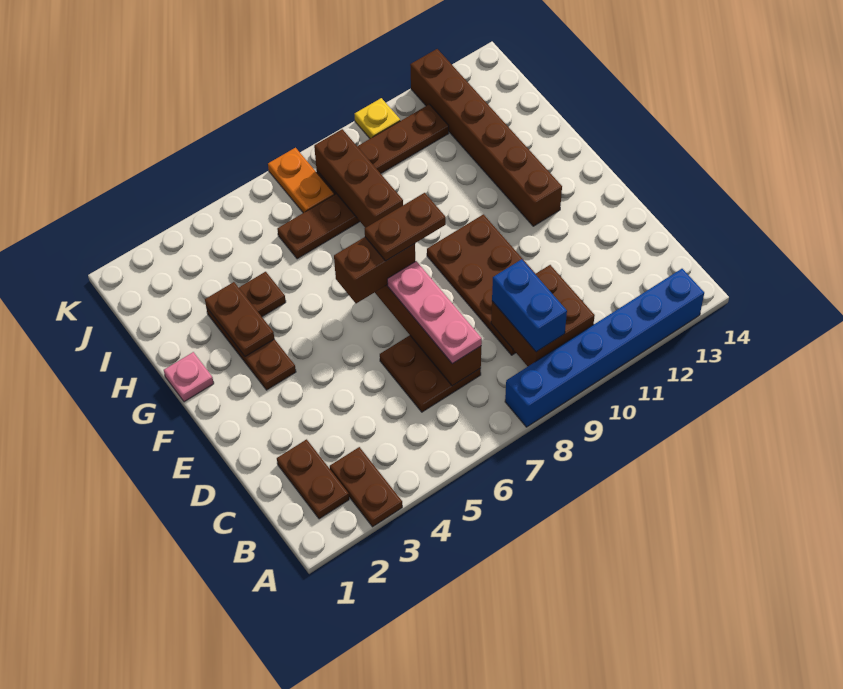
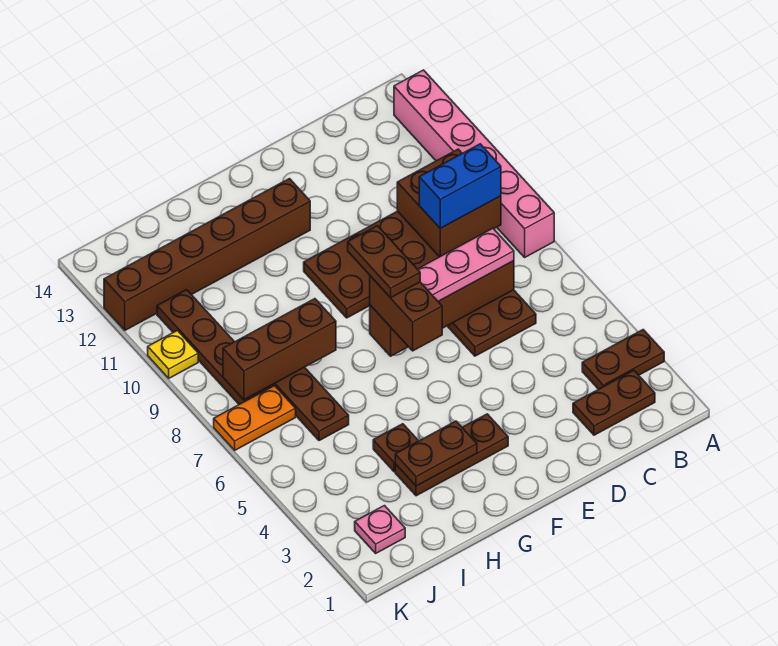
blue brick A8:A13 level 1 -> pink brick A8:A13 level 1
pink plate G1 level 1 -> pink plate J2 level 1

